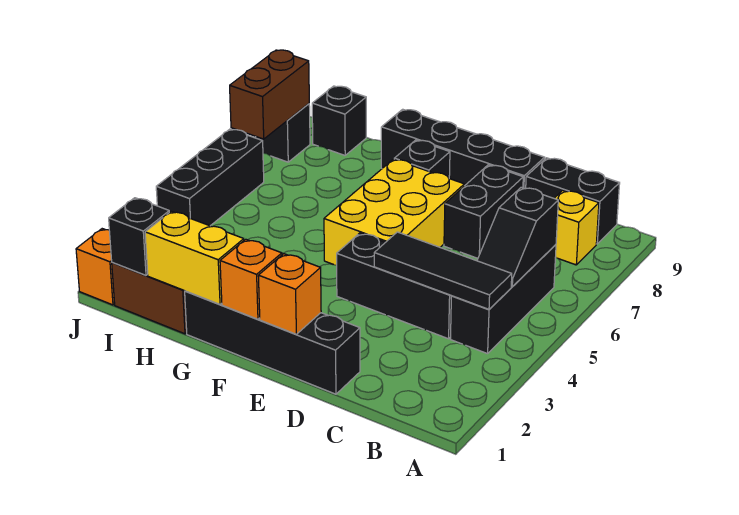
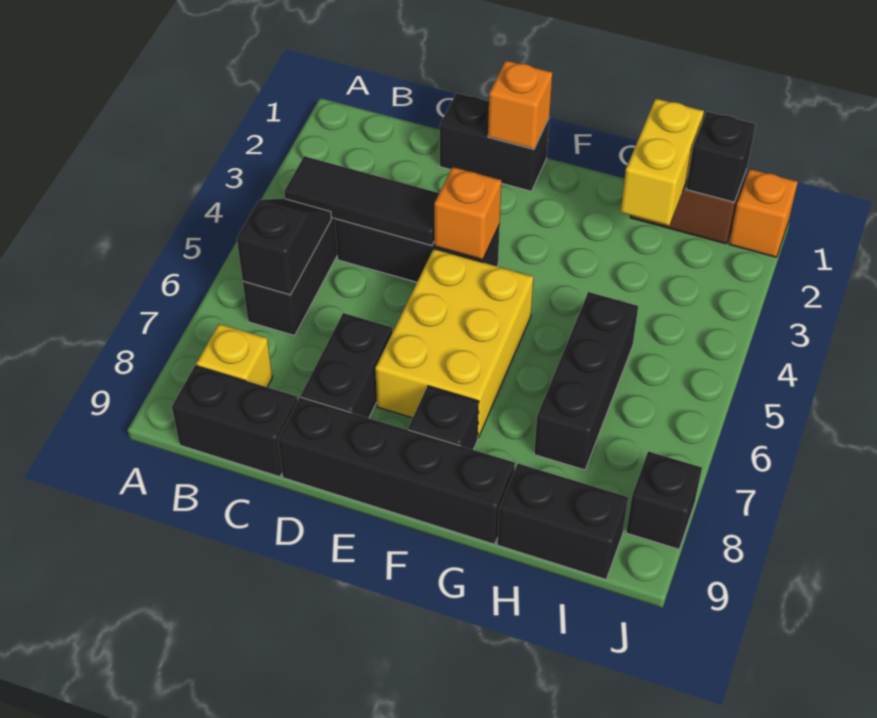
black brick D1:G1 level 1 -> black brick D1:E1 level 1
orange brick F1 level 2 -> orange brick E4 level 2
yellow brick G1:H1 level 2 -> yellow brick H1:H2 level 2
black brick I9 level 1 -> black brick H9:I9 level 1
black brick J4:J6 level 1 -> black brick H5:H7 level 1
brown brick J7:J8 level 2 -> none

